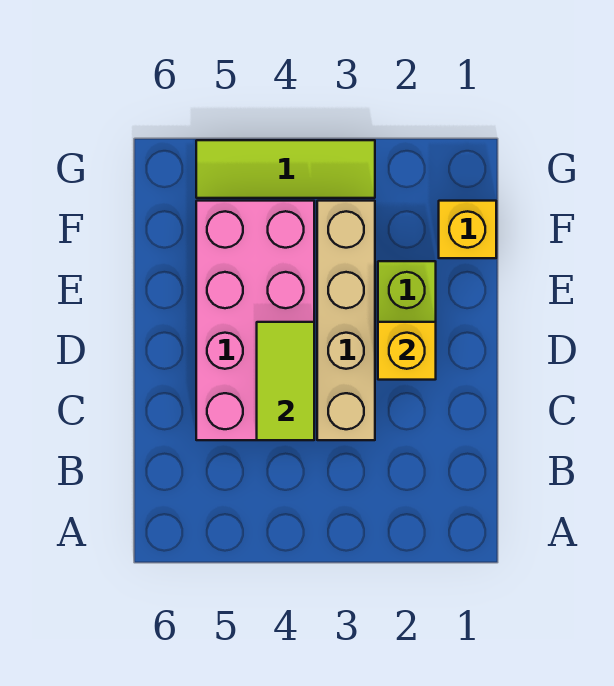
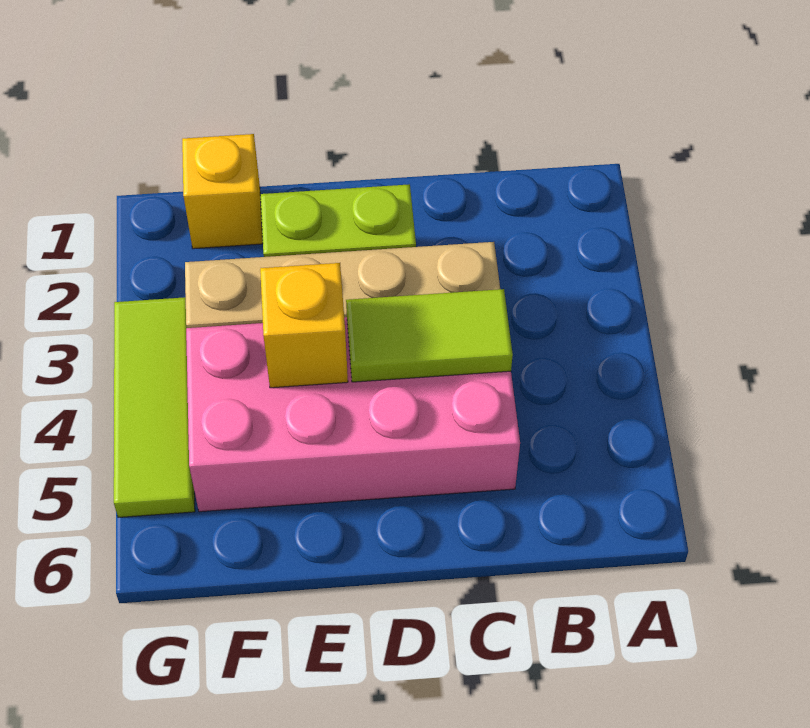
yellow brick D2 level 2 -> yellow brick E4 level 2

